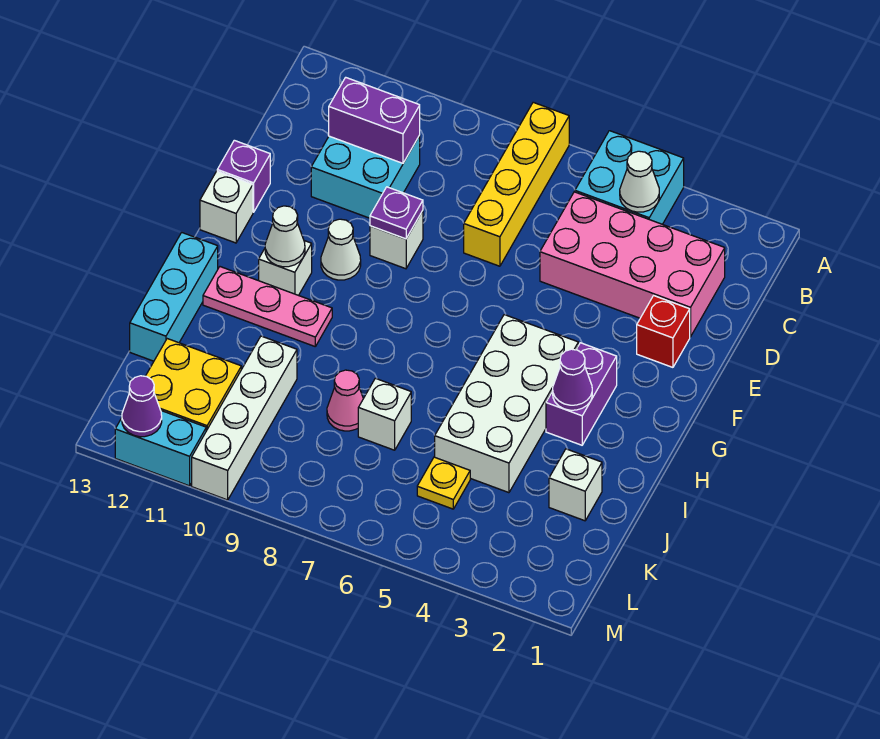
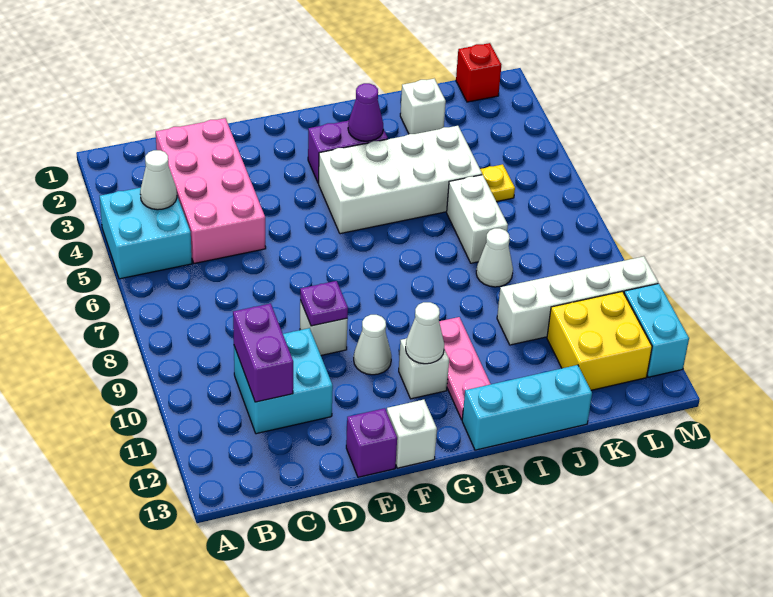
yellow brick A7:D7 level 1 -> none
red brick E2 level 1 -> red brick L1 level 1
white brick J7 level 1 -> white brick J6:J7 level 1
pink cone J8 level 1 -> white cone J8 level 1
purple cone M12 level 2 -> none

